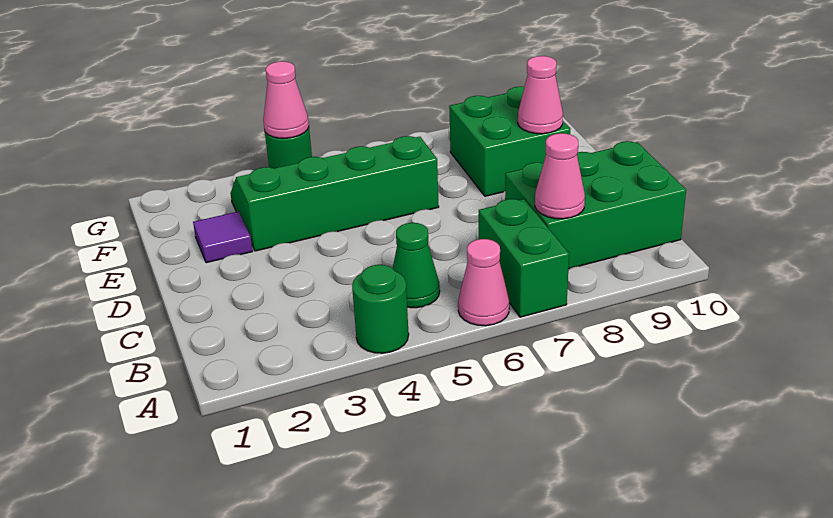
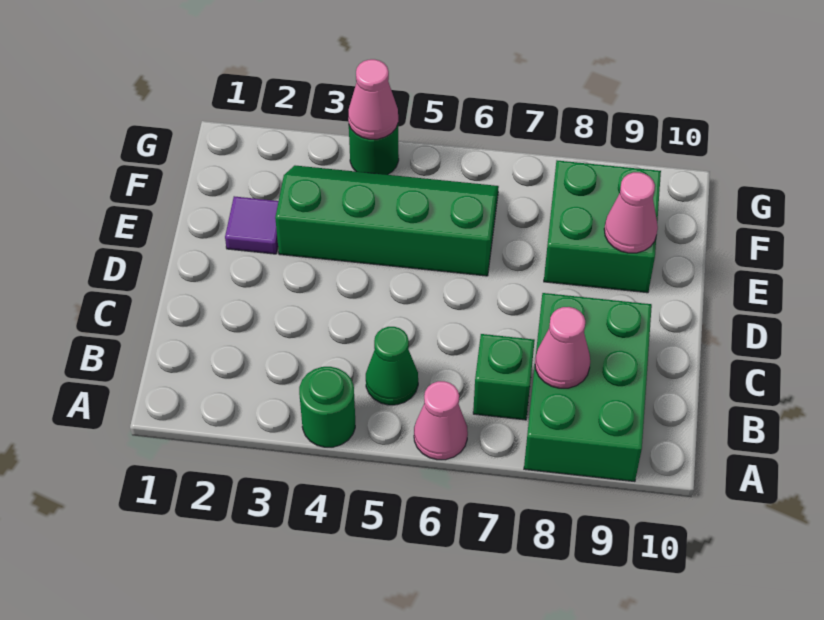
green brick A7:B7 level 1 -> green brick B7 level 1
green brick B8:C10 level 1 -> green brick A8:C9 level 1

